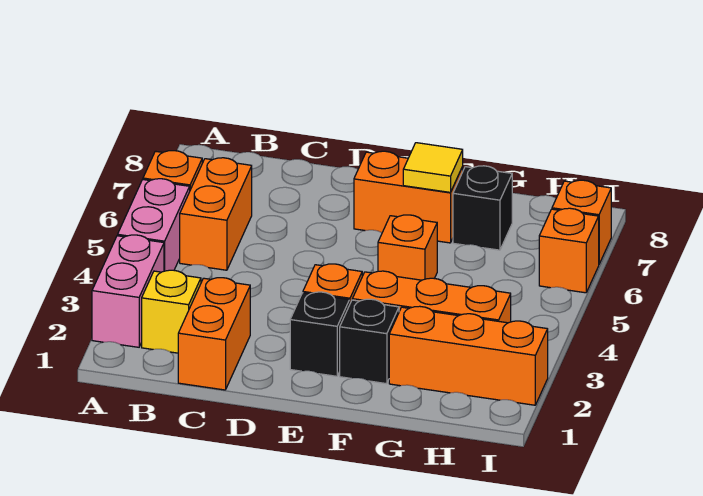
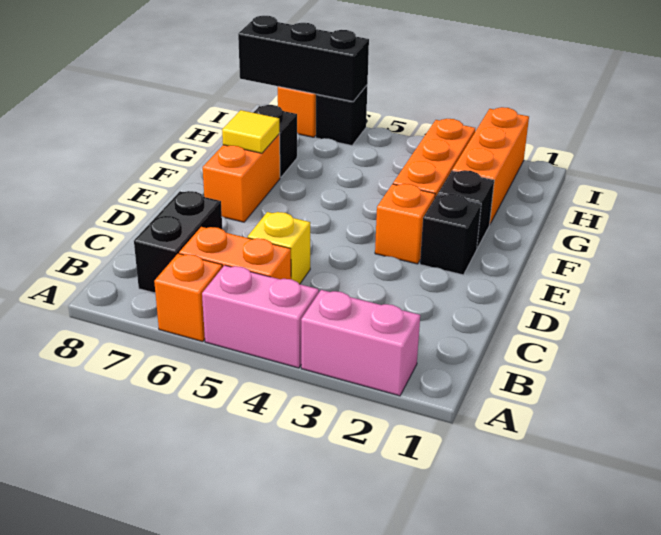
yellow brick B2 level 1 -> yellow brick C5 level 1
none -> black brick B7:C7 level 1
orange brick C1:C2 level 1 -> none
orange brick F5 level 1 -> none
orange brick I6 level 1 -> black brick I6 level 1
none -> black brick I6:I8 level 2

